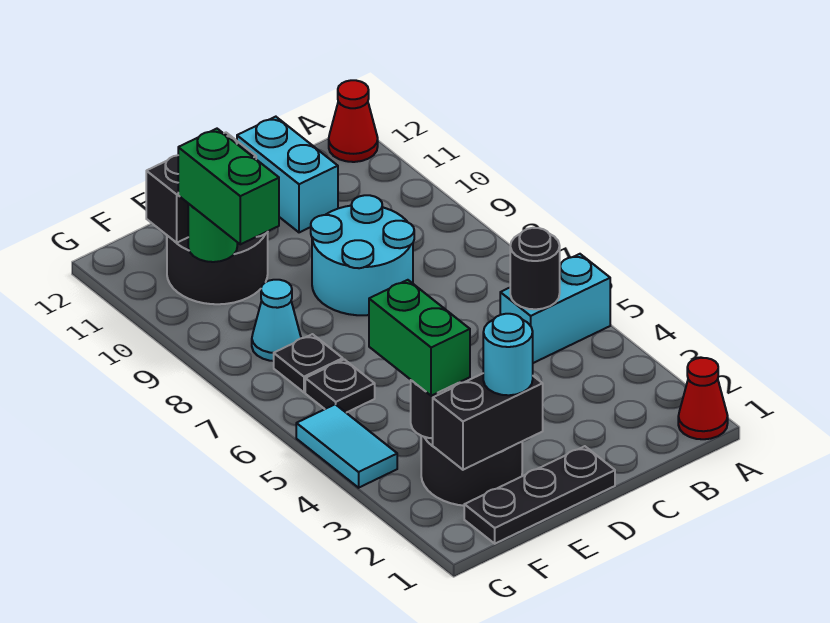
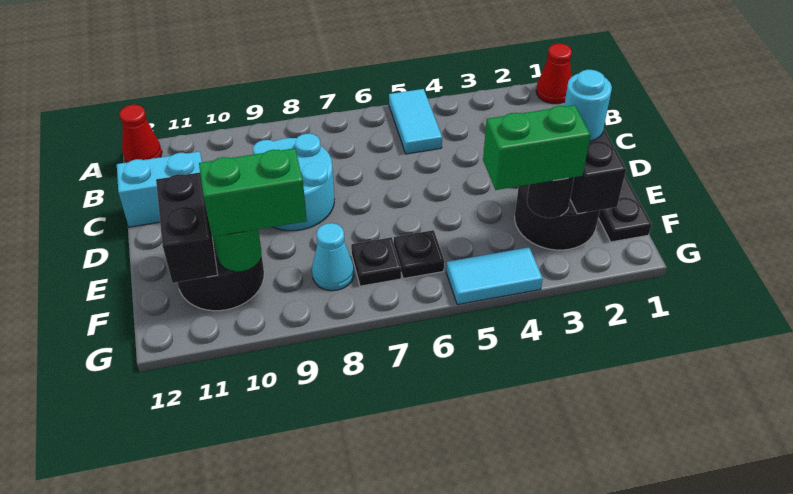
cyan brick A5:B5 level 1 -> cyan tile A5:B5 level 1
black round brick B5 level 2 -> none

